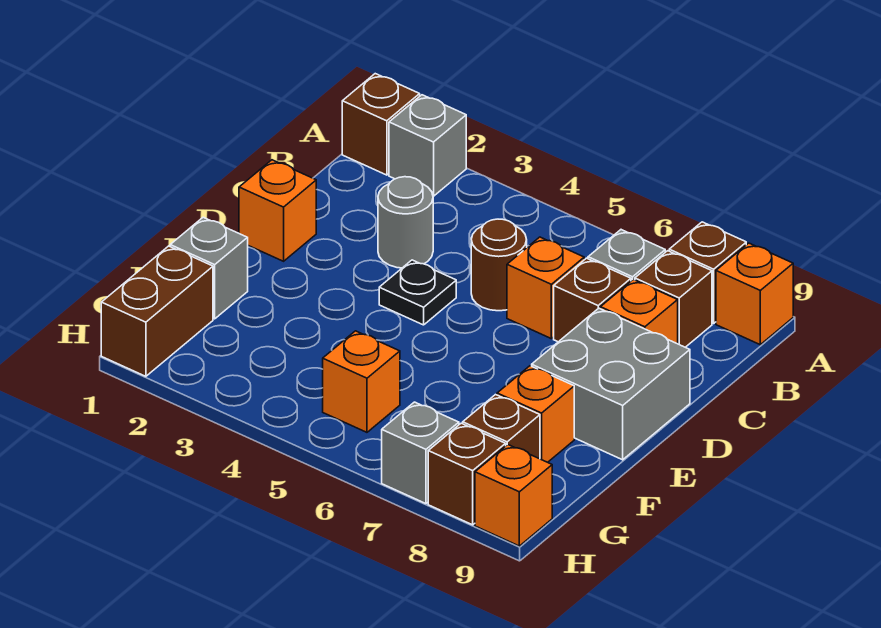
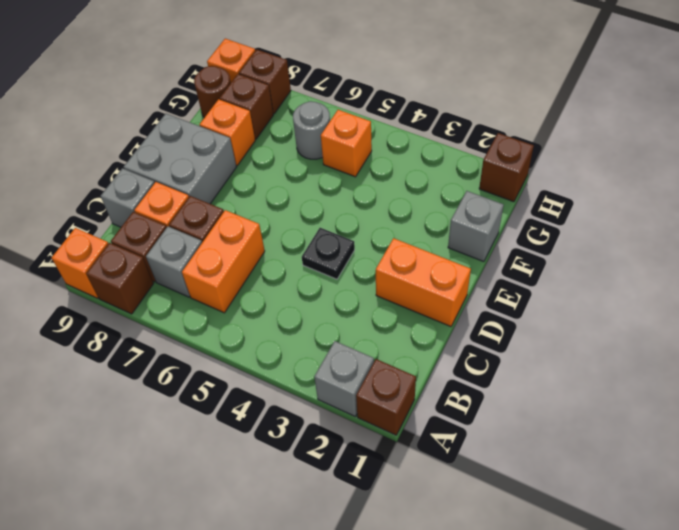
grey round brick C3 level 1 -> grey round brick G6 level 1
brown round brick C5 level 1 -> brown round brick G9 level 1
orange brick C6 level 1 -> orange brick B6:C6 level 1
orange brick D1 level 1 -> orange brick D1:D2 level 1
brown brick G1:H1 level 1 -> brown brick H1 level 1
grey brick H7 level 1 -> grey brick C9 level 1

